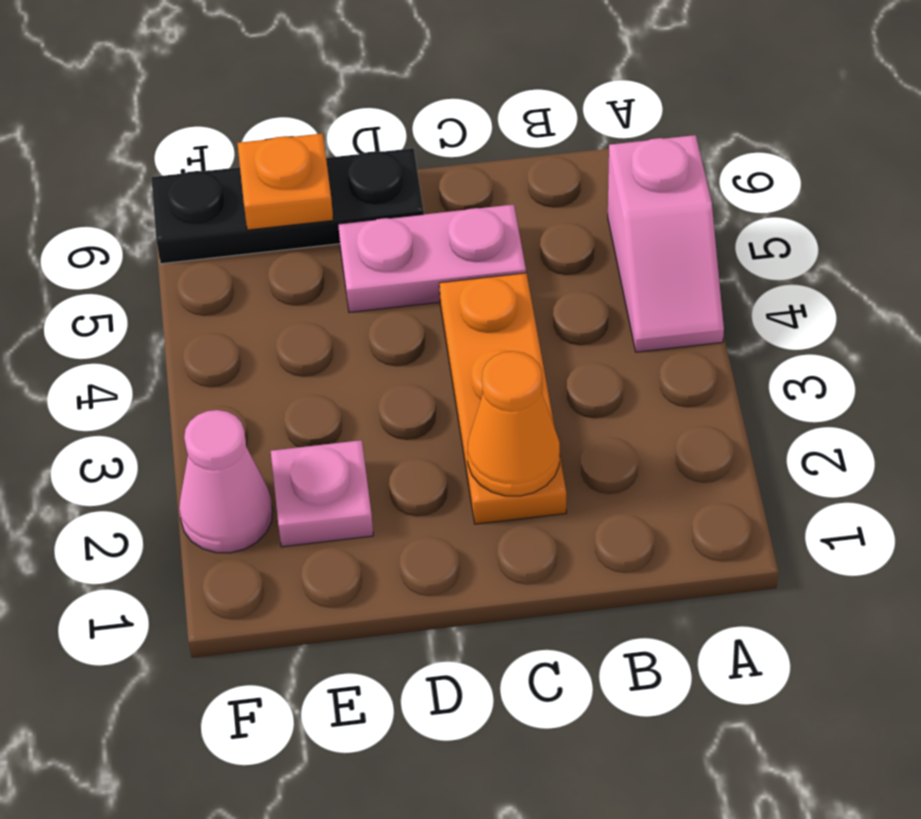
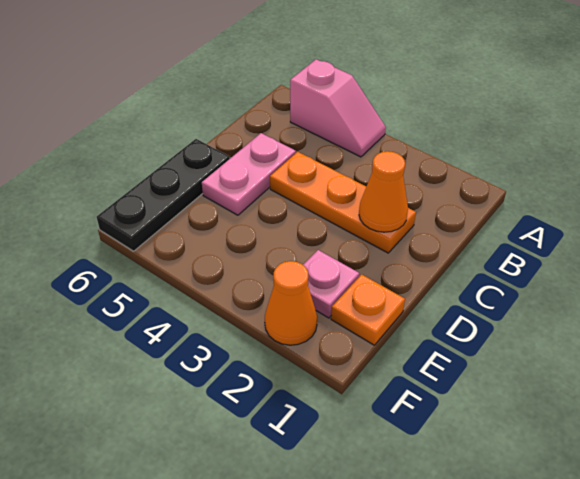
orange plate E6 level 2 -> orange plate E1 level 1
pink cone F2 level 1 -> orange cone F2 level 1

